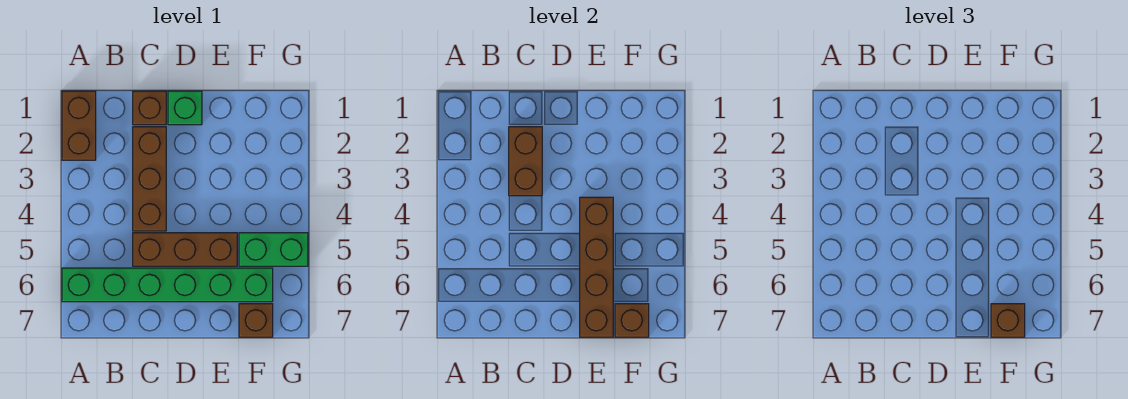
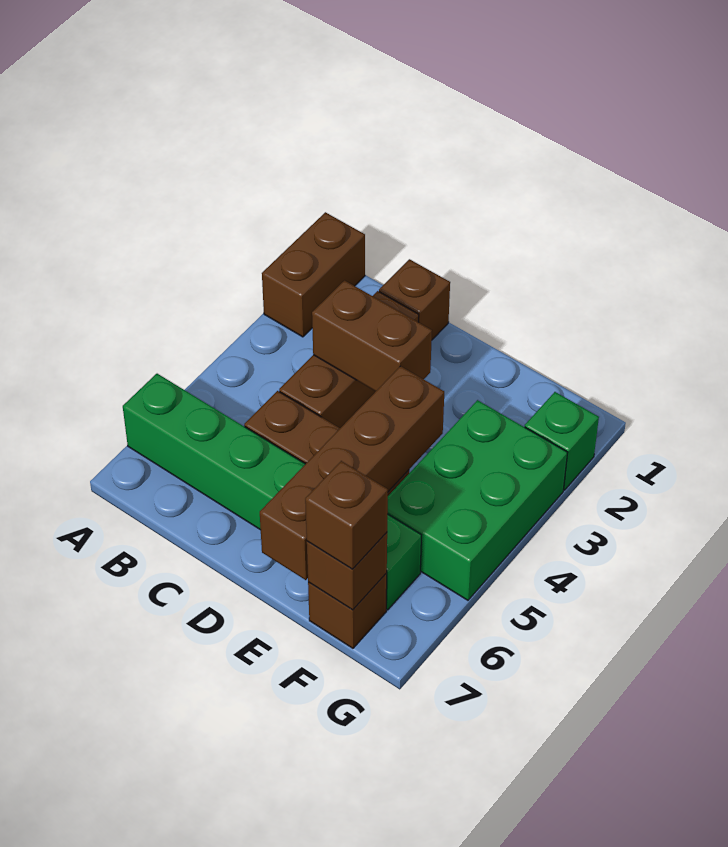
brown brick C2:C3 level 2 -> brown brick C3:D3 level 2
green brick D1 level 1 -> green brick G2 level 1
green brick F5:G5 level 1 -> green brick F3:G5 level 1

